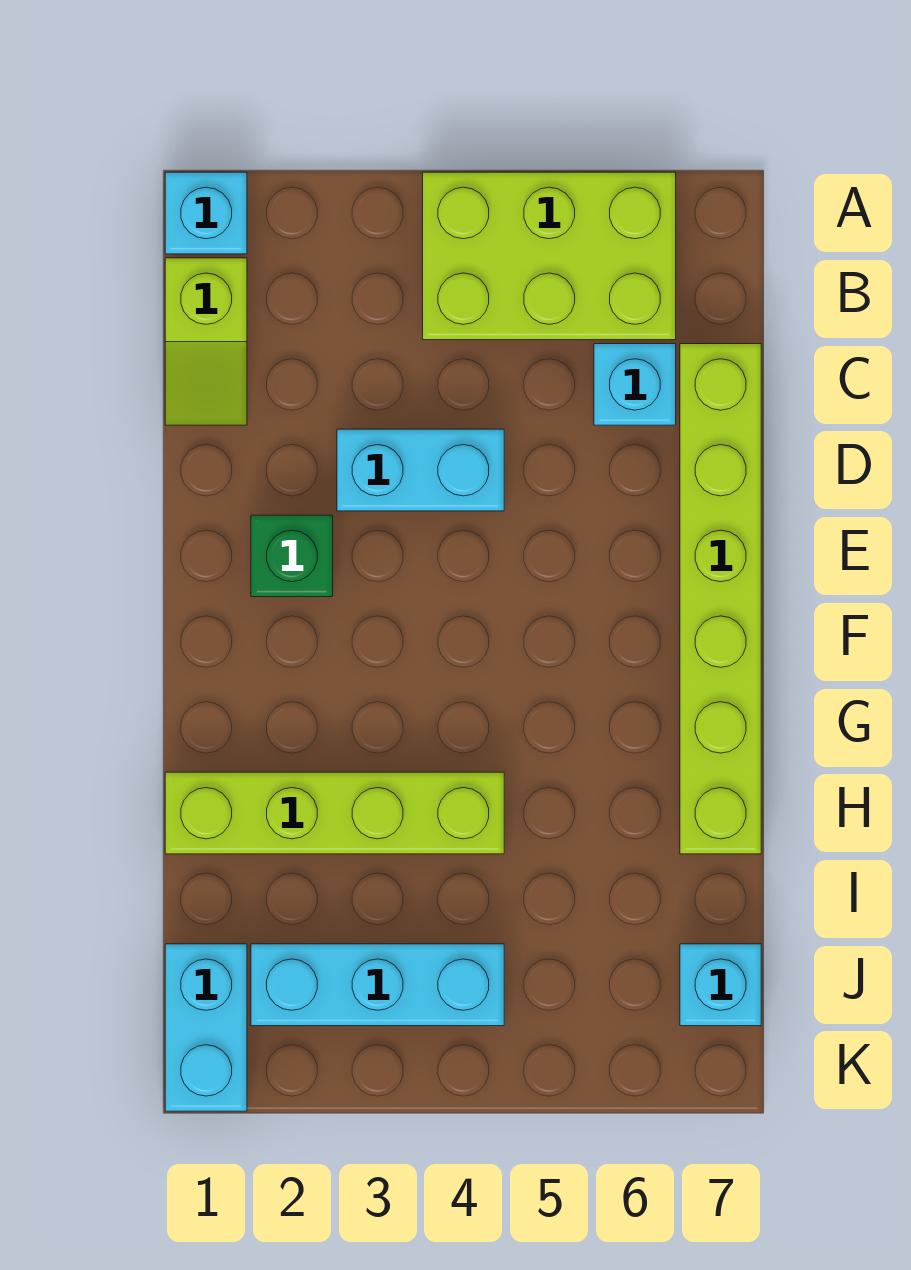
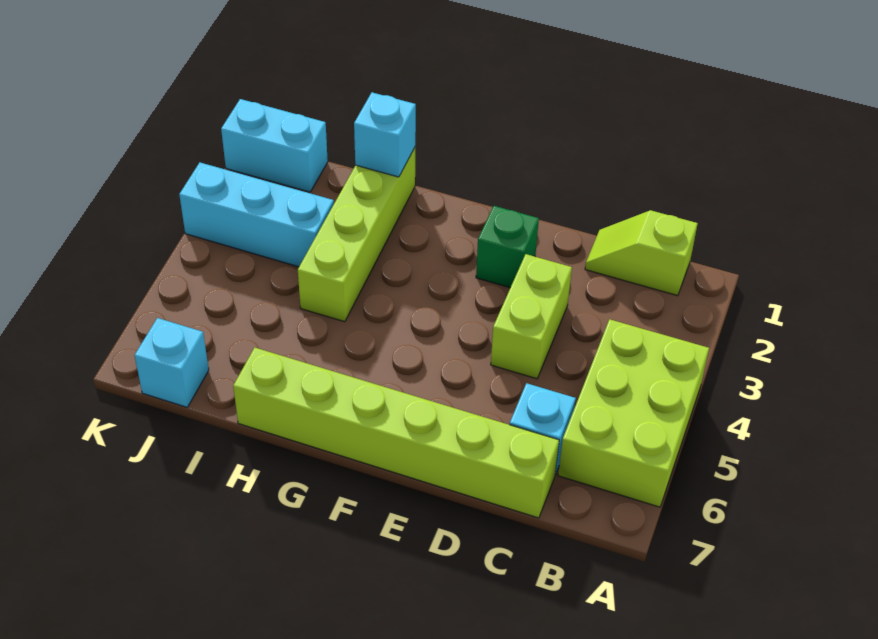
cyan brick A1 level 1 -> cyan brick H1 level 2
cyan brick D3:D4 level 1 -> lime brick D3:D4 level 1
cyan brick J2:J4 level 1 -> cyan brick I3:K3 level 1

